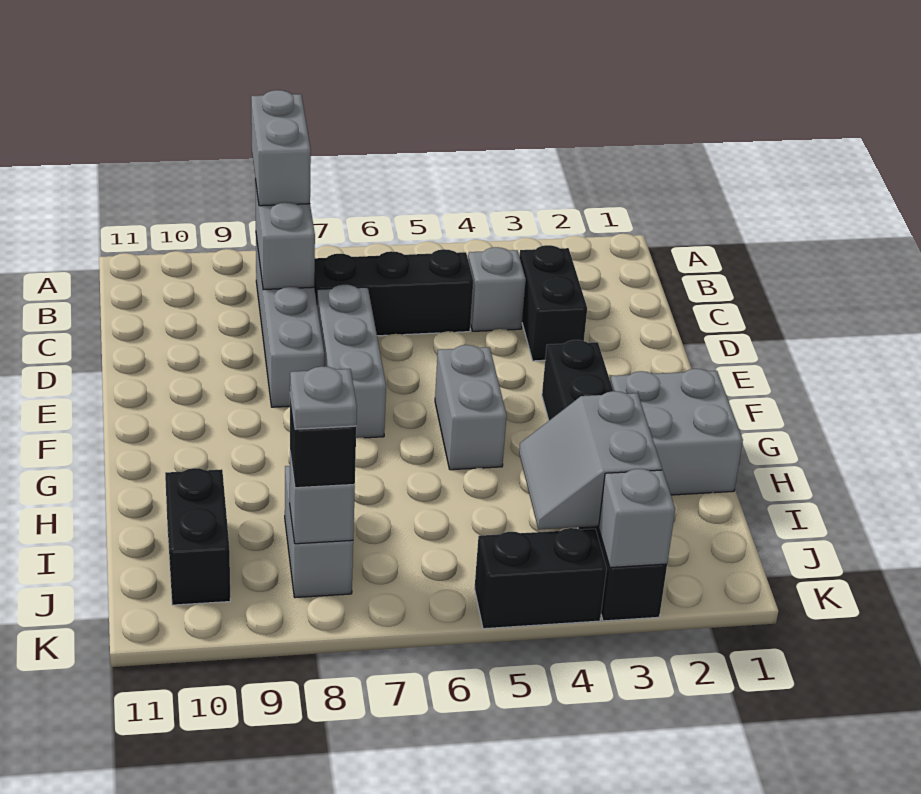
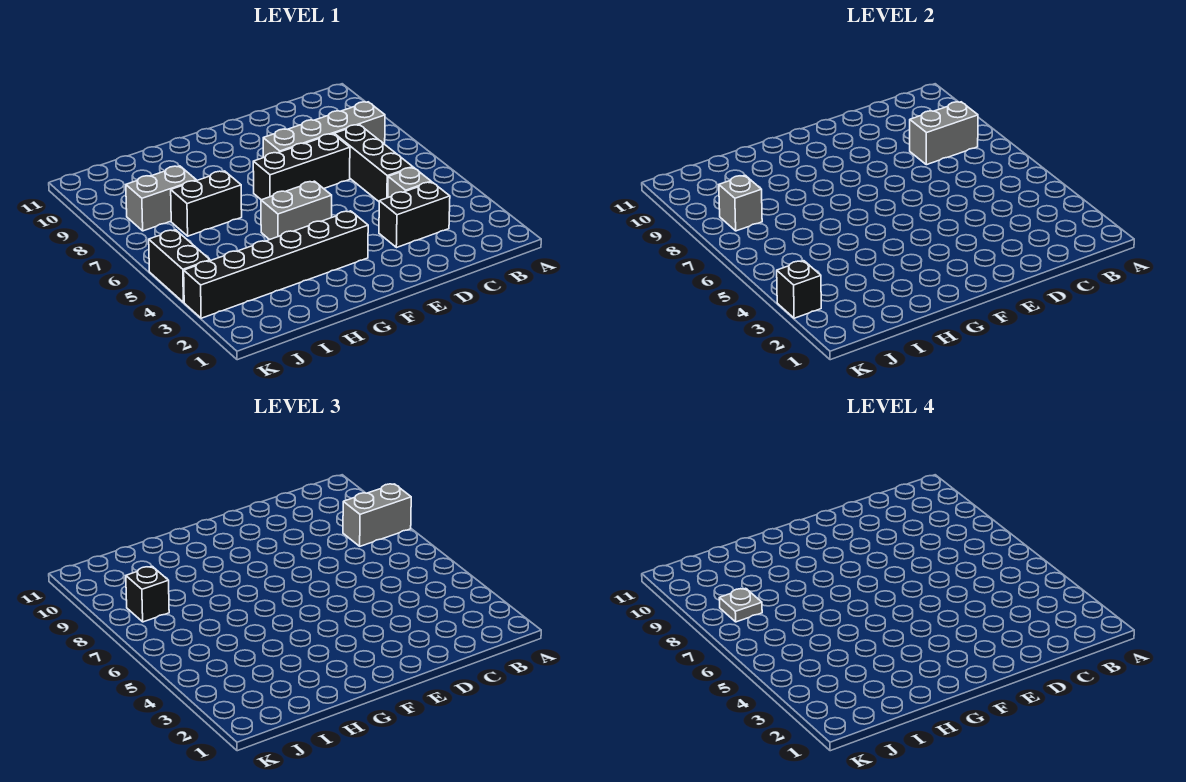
grey brick D7:F7 level 1 -> black brick D7:F7 level 1
grey brick G1:H2 level 1 -> none
grey slope I3:J4 level 2 top 3 -> none
black brick I10:J10 level 1 -> black brick H7:I7 level 1
grey brick K3 level 2 -> black brick K3 level 2

